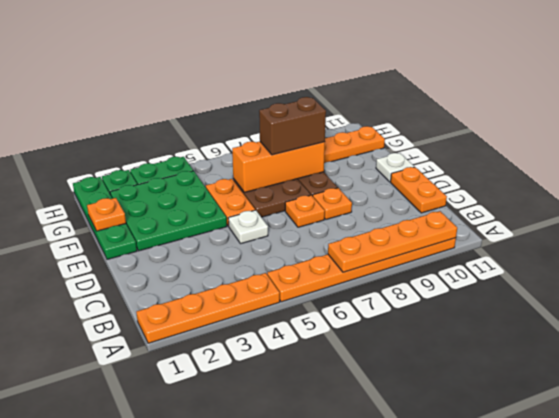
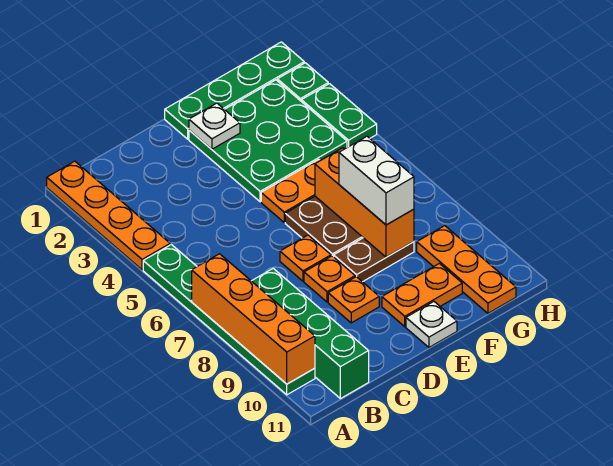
orange plate A5:A10 level 1 -> green plate A5:A10 level 1
orange plate A7:A10 level 2 -> orange brick A7:A10 level 2
none -> green brick B8:B11 level 1
orange plate C11:D11 level 1 -> orange plate E10:F10 level 1
white plate D5 level 1 -> white plate E2 level 2
orange plate F1 level 2 -> orange plate D9 level 1
brown brick F7:F8 level 3 -> white brick F7:F8 level 3

